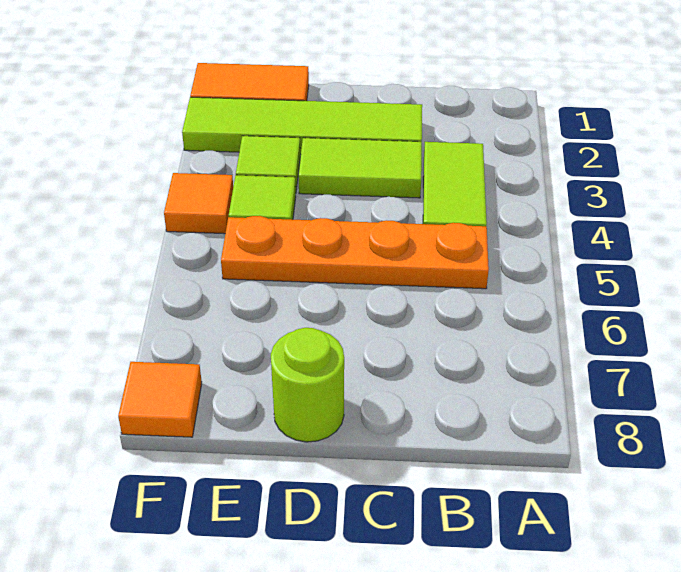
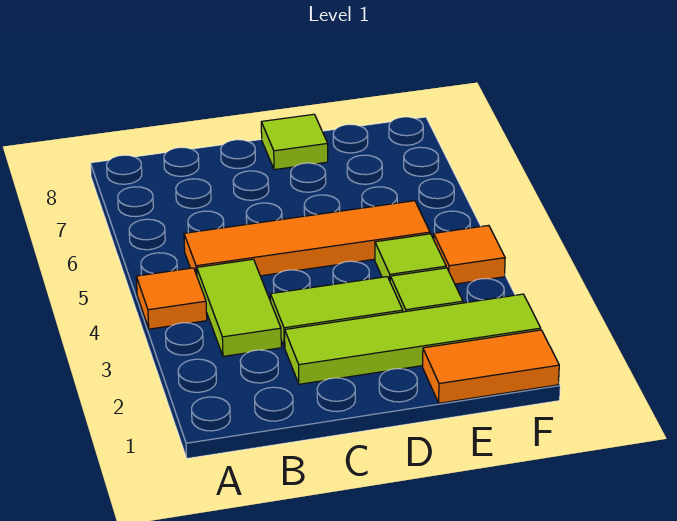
orange plate B5:E5 level 1 -> orange tile B5:E5 level 1
lime round brick D8 level 1 -> lime tile D8 level 1
orange tile F8 level 1 -> orange tile A4 level 1

